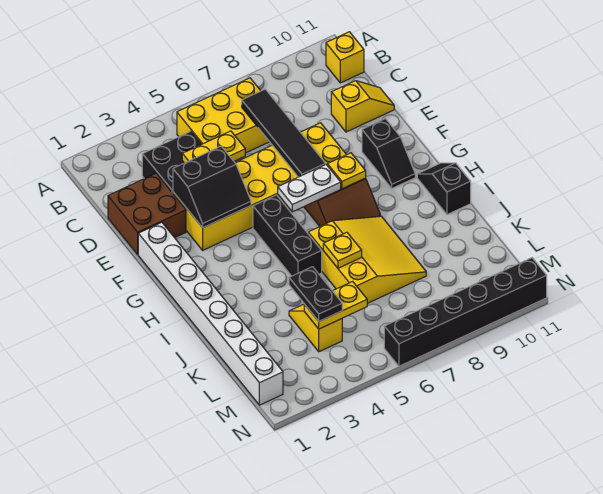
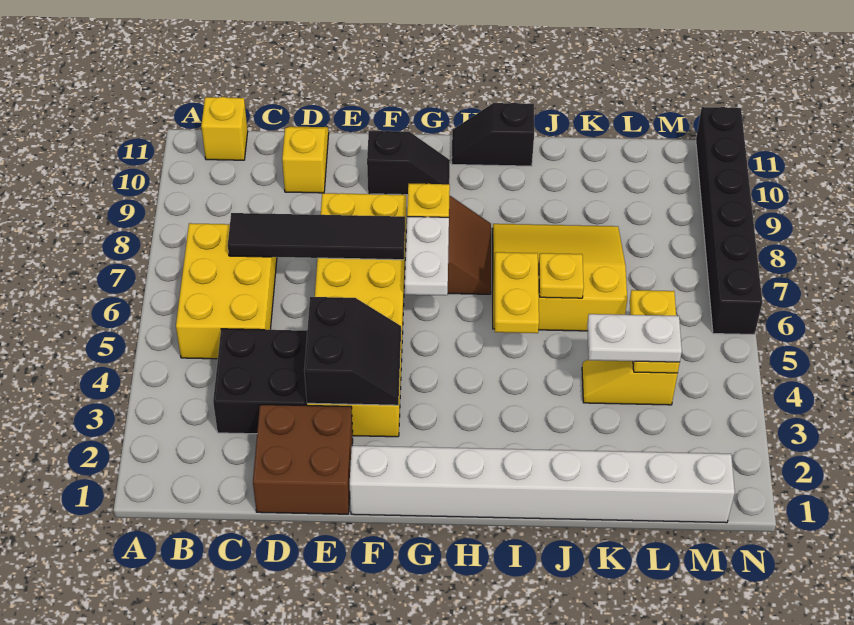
yellow plate D4:D5 level 2 -> yellow plate I5:I6 level 2
black brick G5:I5 level 1 -> none
black plate K4:L4 level 3 -> white plate K4:L4 level 3

